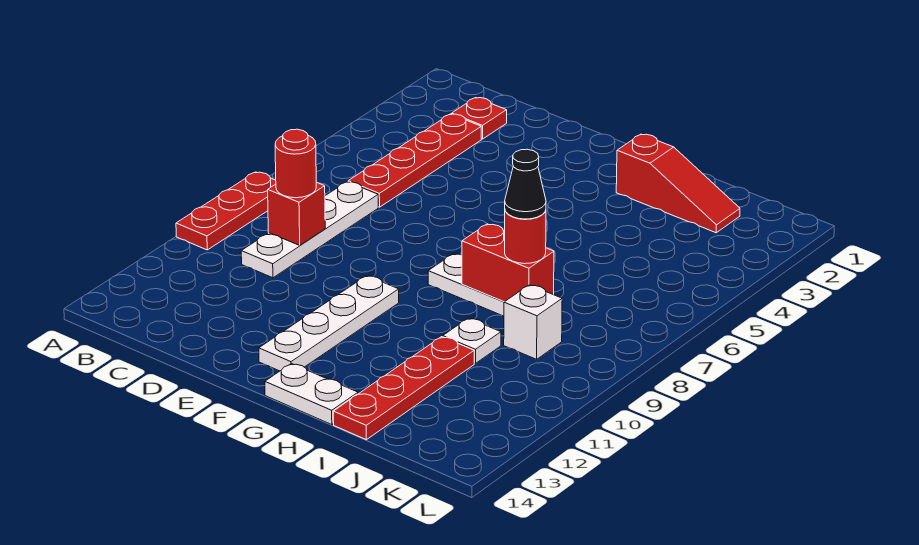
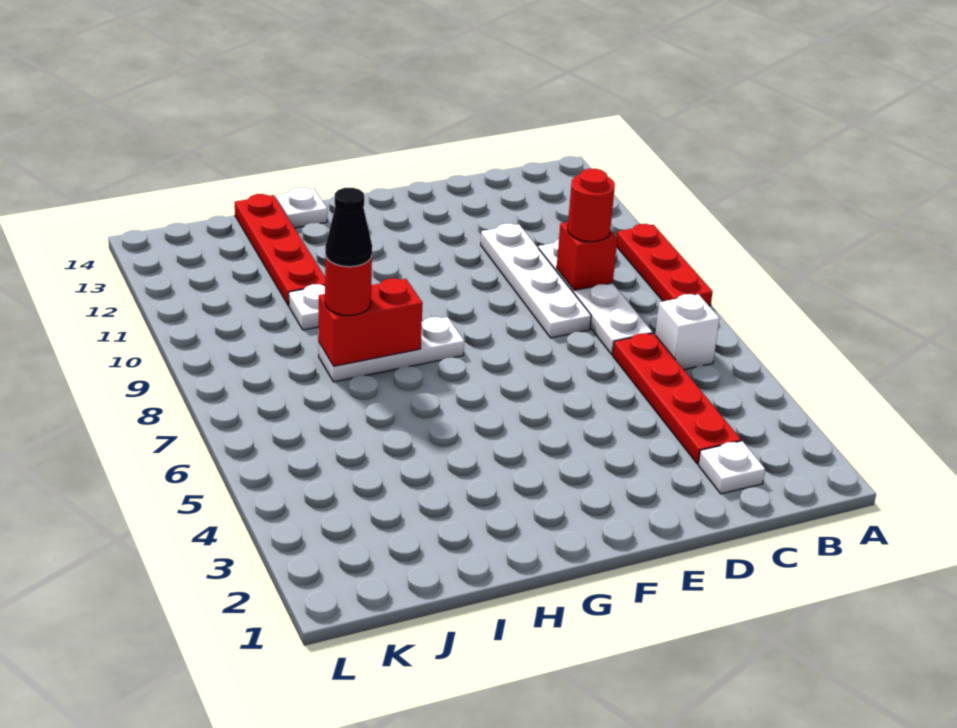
red plate C2 level 1 -> white plate C2 level 1
white plate F10:F13 level 1 -> white plate D8:D11 level 1
white plate G14:H14 level 1 -> white plate H14 level 1
red slope H2:J2 level 1 top H -> none
white brick J9 level 1 -> white brick B6 level 1

